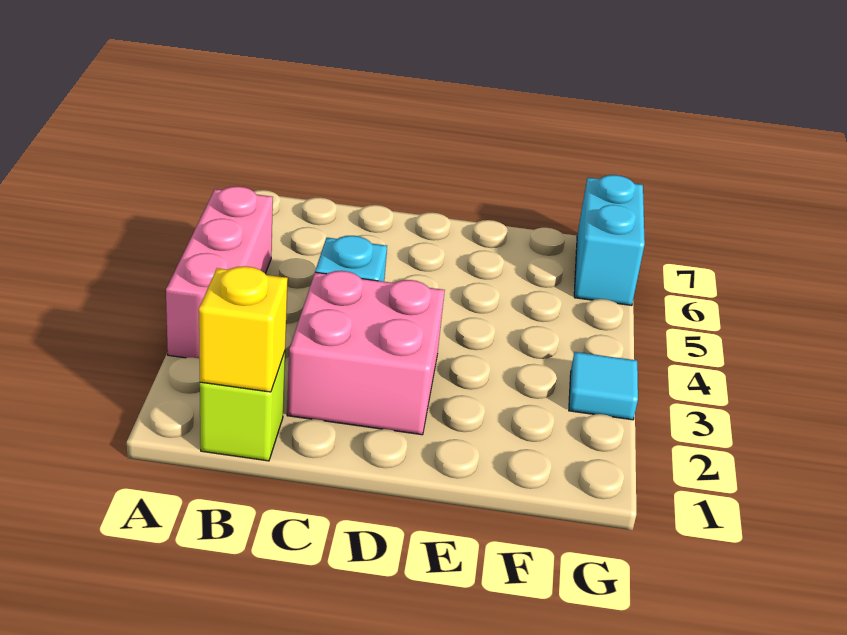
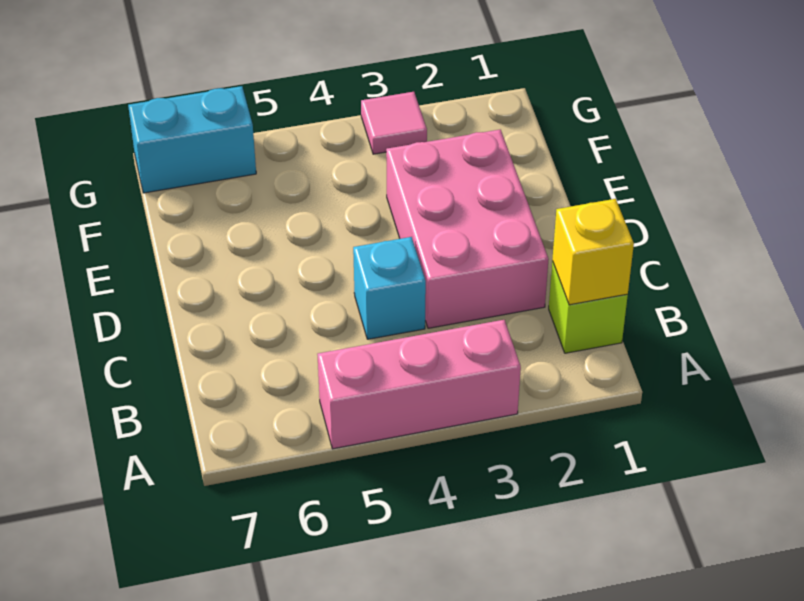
pink brick C2:D3 level 1 -> pink brick C2:E3 level 1
cyan tile G3 level 1 -> pink tile G3 level 1

